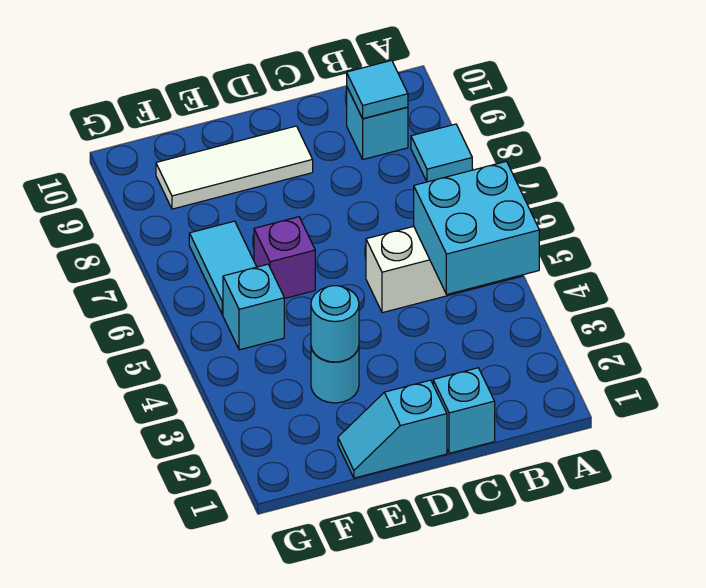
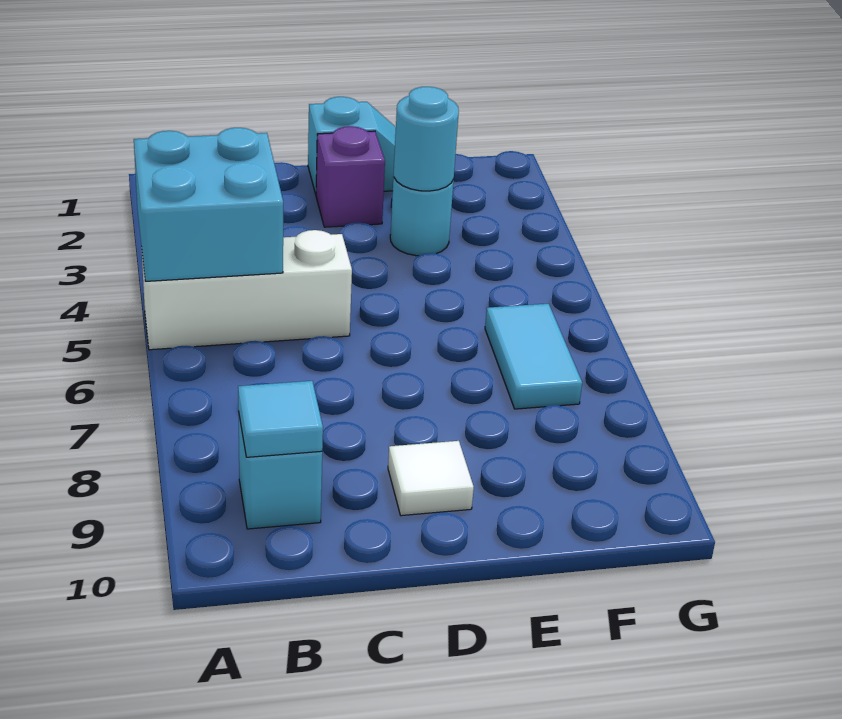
cyan tile A8 level 1 -> none
cyan brick C1 level 1 -> none
white tile D9:F9 level 1 -> white tile D9 level 1
purple brick E6 level 1 -> purple brick D2 level 1
cyan brick F5 level 1 -> none

